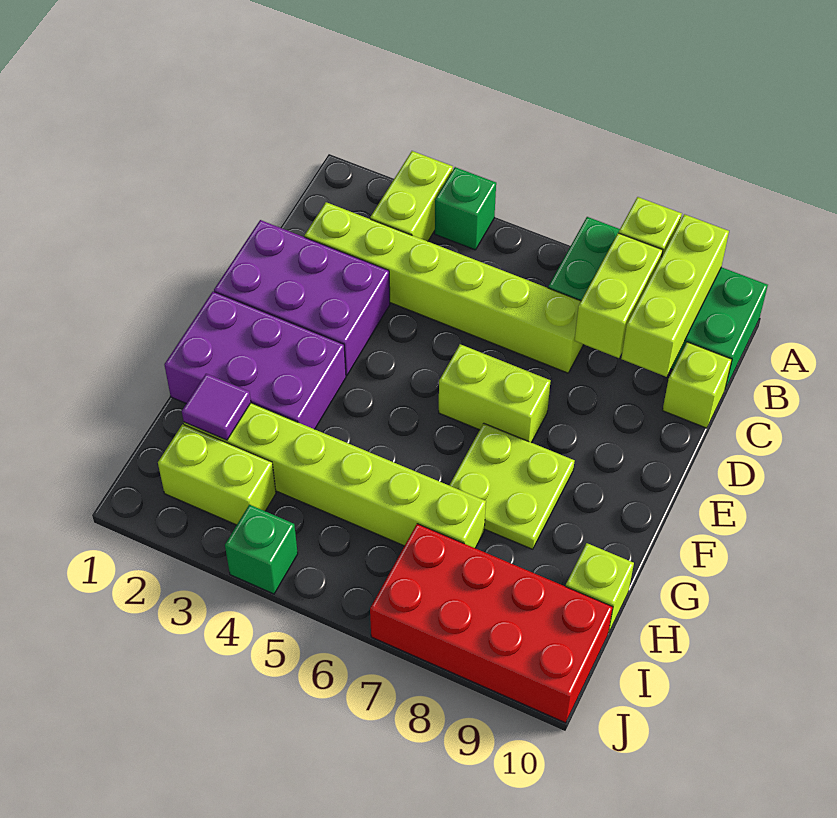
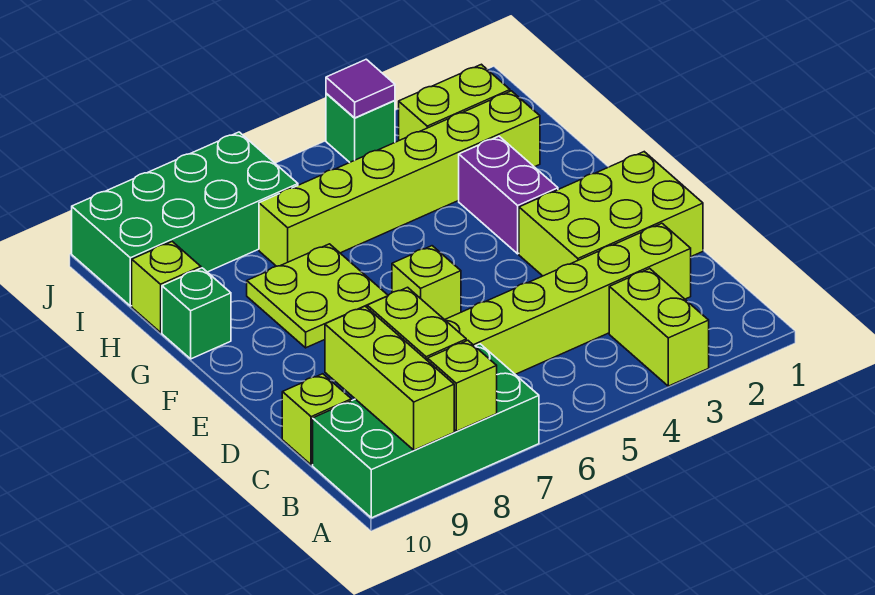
green brick A4 level 1 -> green brick G10 level 1
purple brick D1:E3 level 1 -> lime brick D1:E3 level 1
lime brick E6:E7 level 1 -> lime brick E6 level 1
purple brick F1:G3 level 1 -> purple brick F3:G3 level 1
purple tile H2 level 2 -> purple tile J4 level 2
red brick I7:J10 level 1 -> green brick I7:J10 level 1

